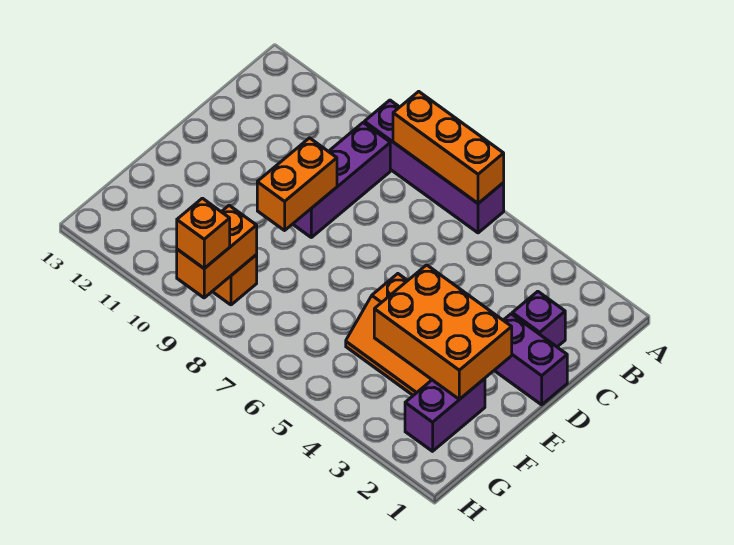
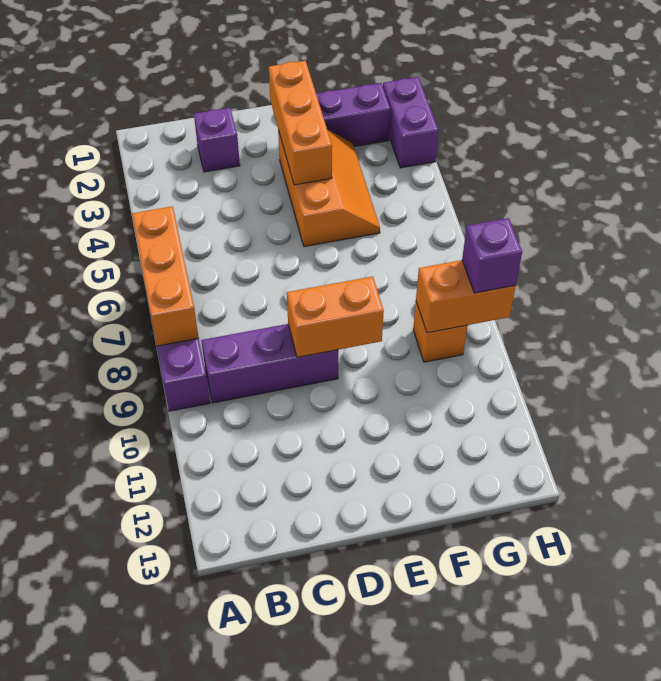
purple brick D1:D2 level 1 -> purple brick H2:H3 level 1
orange brick E2:F4 level 2 -> orange brick E2:E4 level 2
orange brick H9 level 3 -> purple brick H9 level 3

